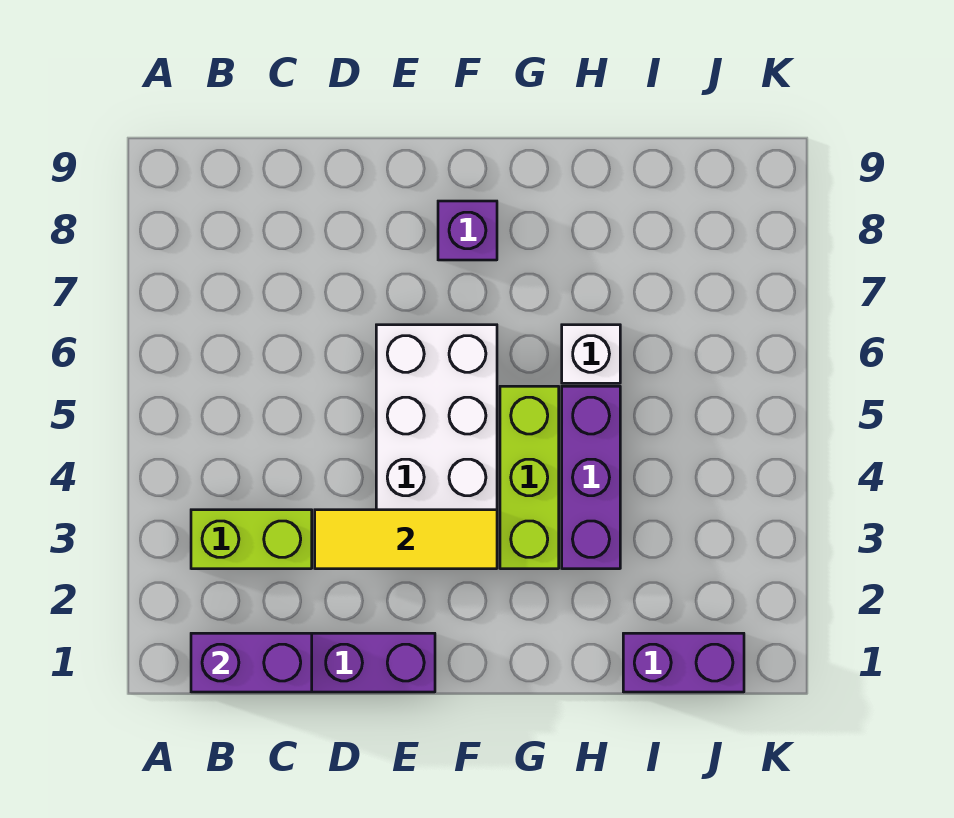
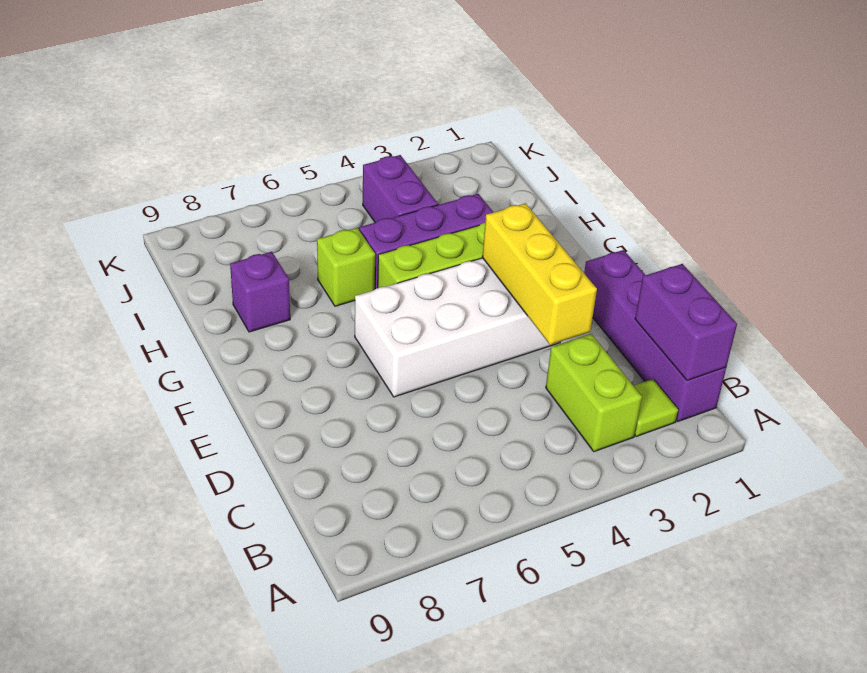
none -> lime tile B2 level 1
yellow tile D3:F3 level 2 -> yellow brick D3:F3 level 2
purple brick F8 level 1 -> purple brick H8 level 1
white brick H6 level 1 -> lime brick H6 level 1
purple brick I1:J1 level 1 -> purple brick I4:J4 level 1

